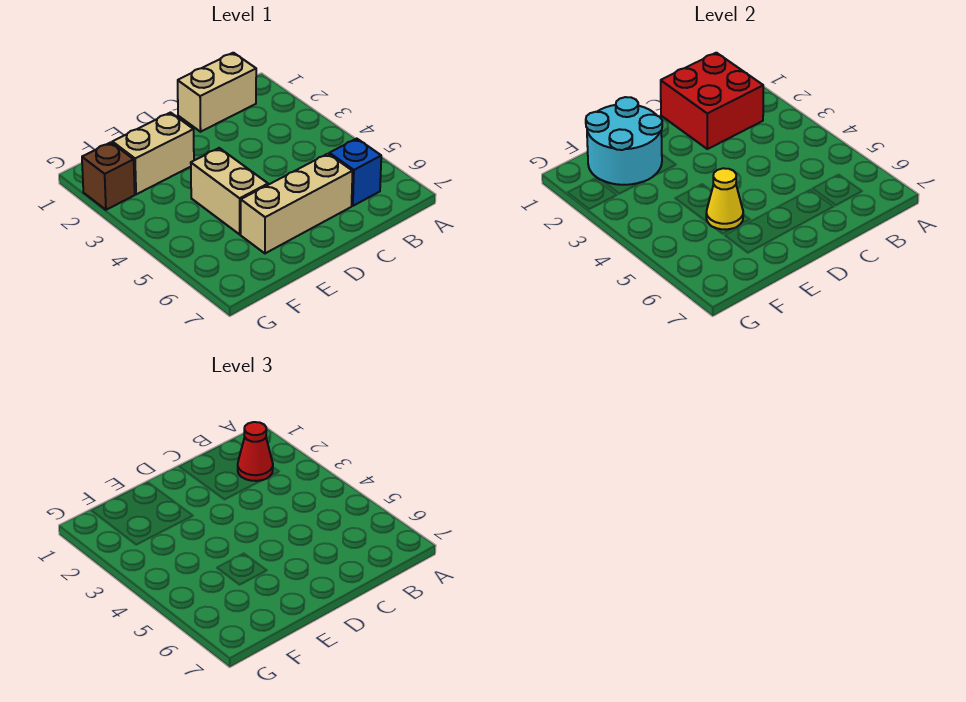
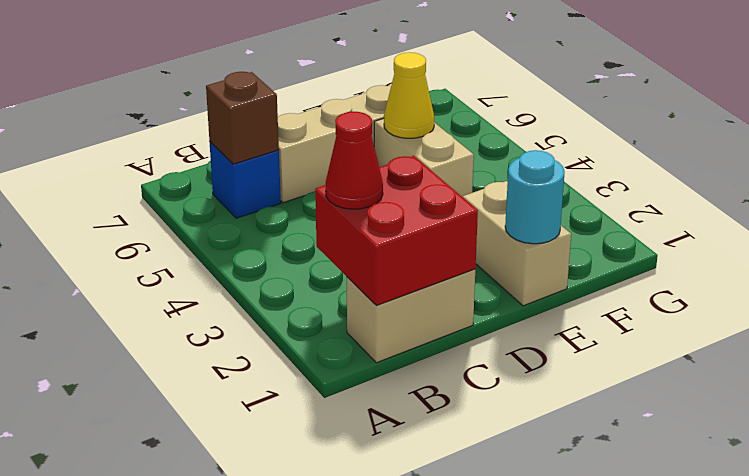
cyan round brick E1:F2 level 2 -> cyan round brick E1 level 2
tan brick E2:F2 level 1 -> tan brick E1:E2 level 1
brown brick G2 level 1 -> brown brick B6 level 2

